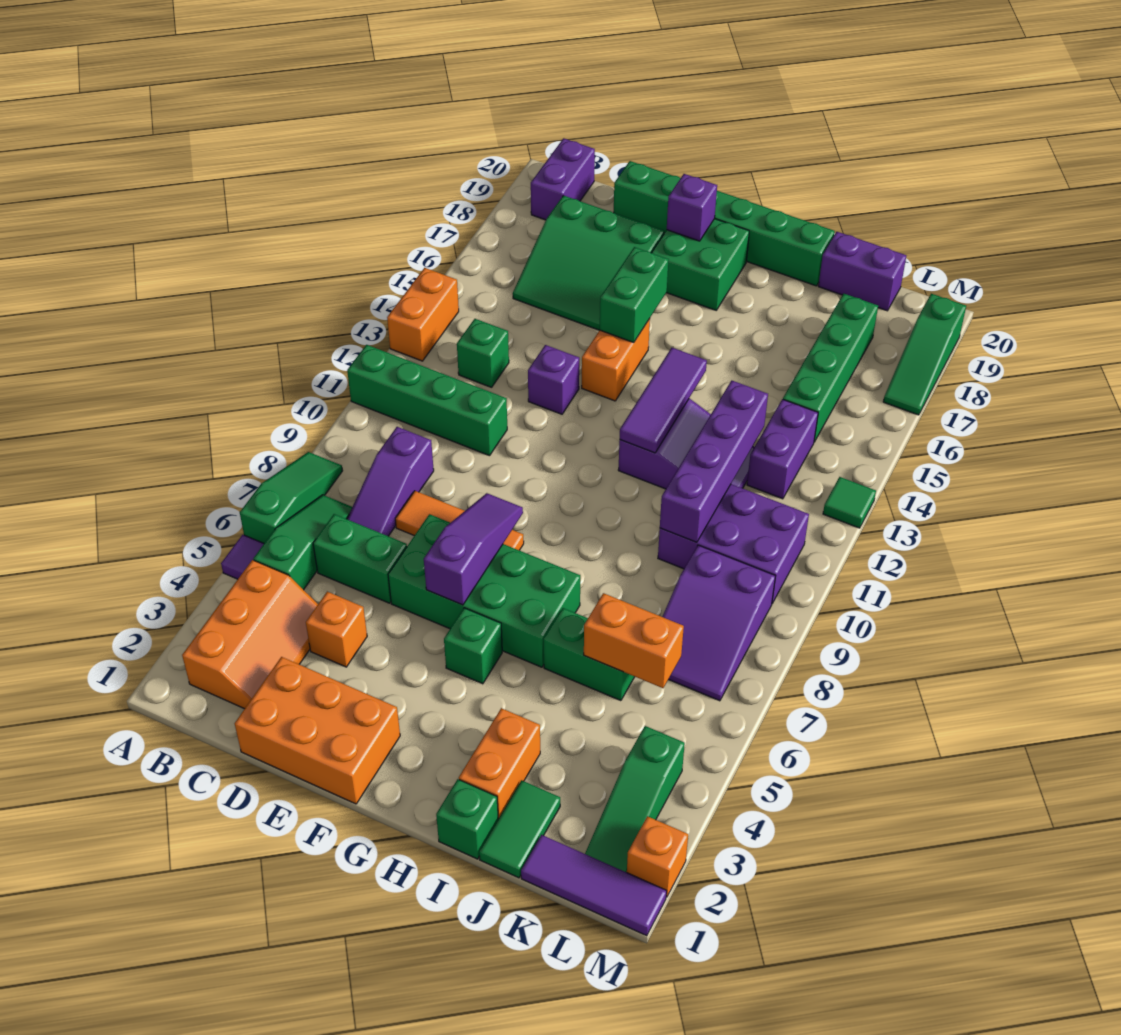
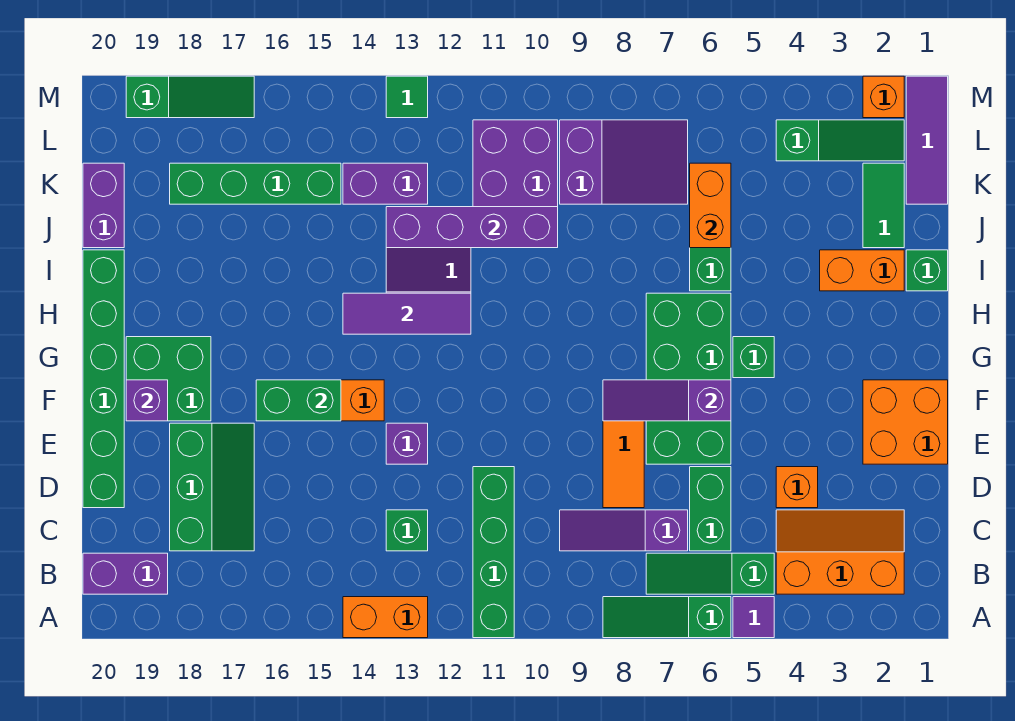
purple slope C7:C9 level 1 top 9 -> purple slope C7:C9 level 1 top 7
green slope C16:E18 level 1 top 18 -> green slope C17:E18 level 1 top 18
orange brick D1:F2 level 1 -> orange brick E1:F2 level 1
green tile J1:J2 level 1 -> green tile J2:K2 level 1

